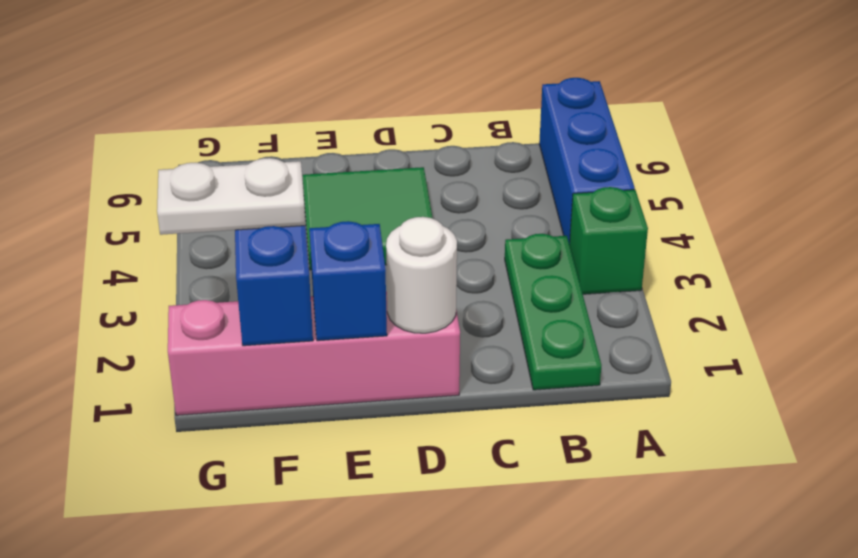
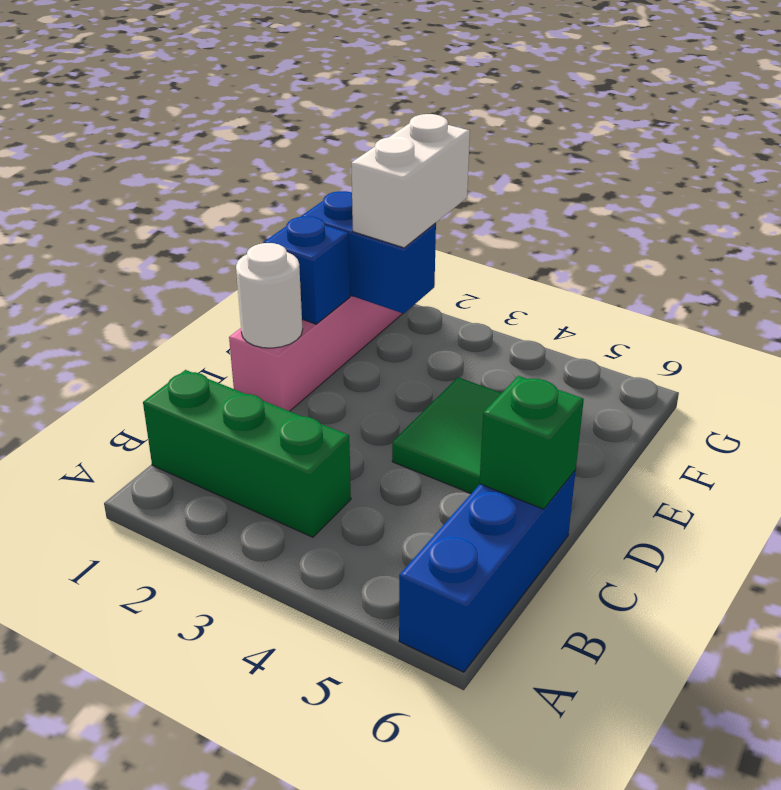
green brick A3 level 1 -> green brick C6 level 2
blue brick A4:A6 level 1 -> blue brick A6:C6 level 1
green plate B1:B3 level 1 -> green brick B1:B3 level 1
white plate F2:G2 level 3 -> white brick F2:G2 level 3

